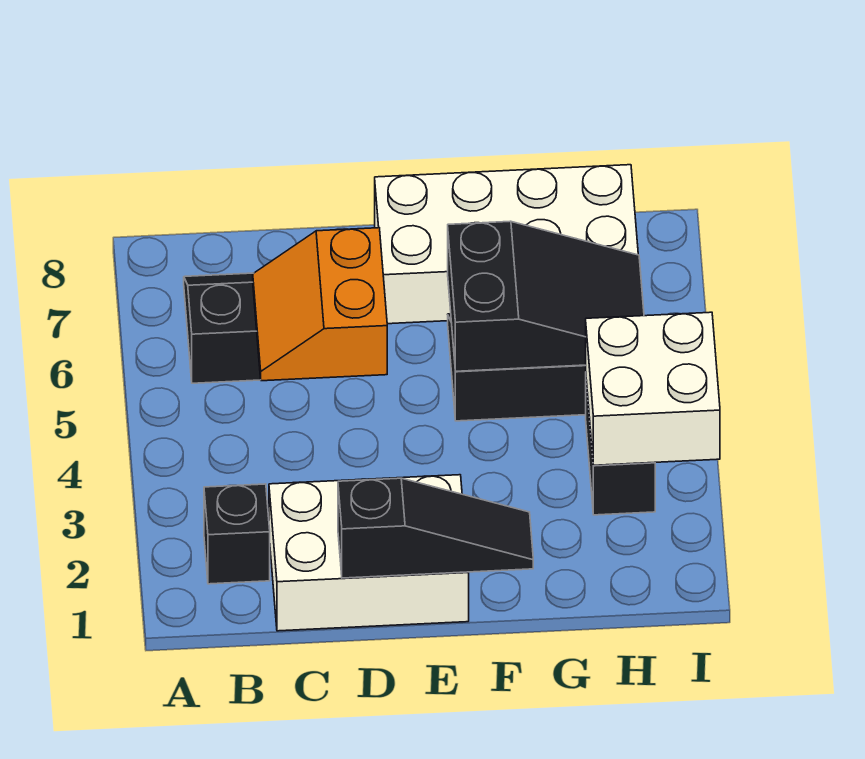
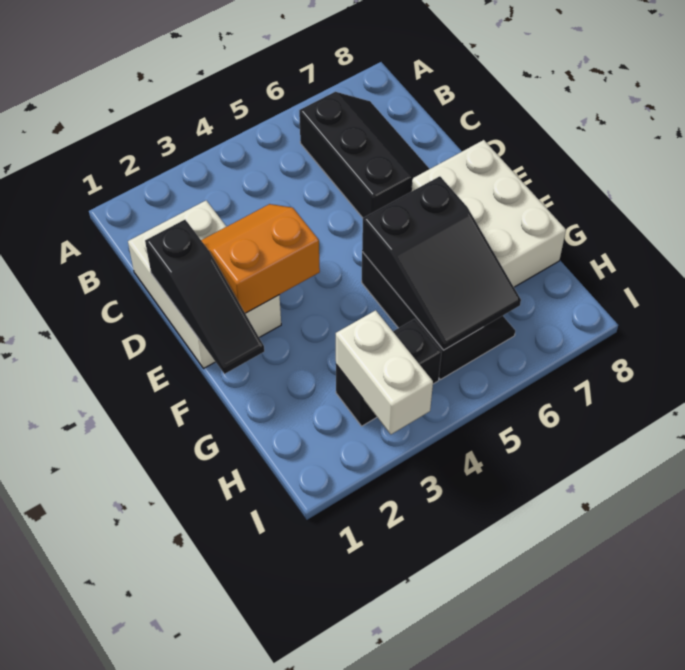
black brick B2 level 1 -> none
orange slope C5:D6 level 2 top D -> orange slope D2:E3 level 2 top E
white brick E7:H8 level 1 -> white brick E7:G8 level 1
white brick H3:I4 level 2 -> white brick H3:I3 level 2

